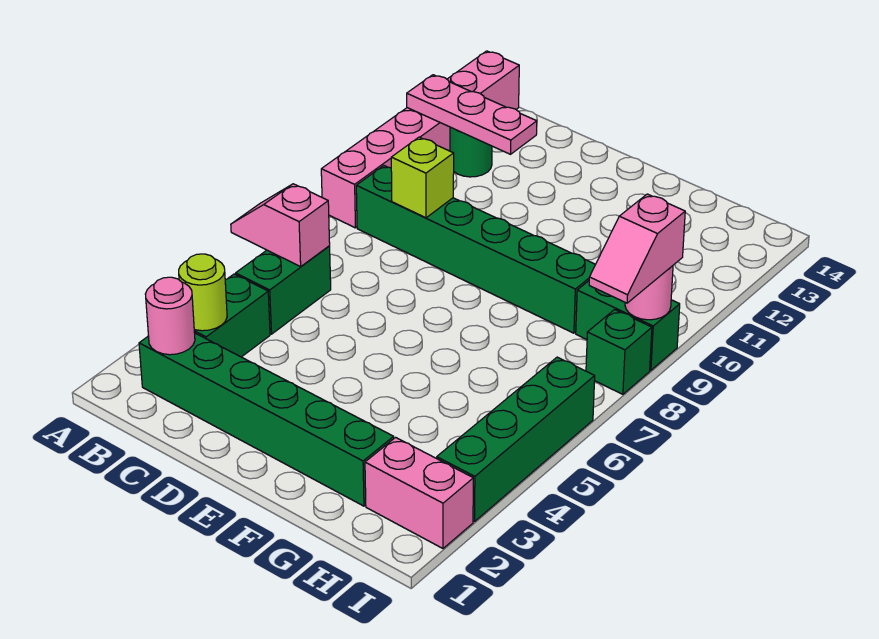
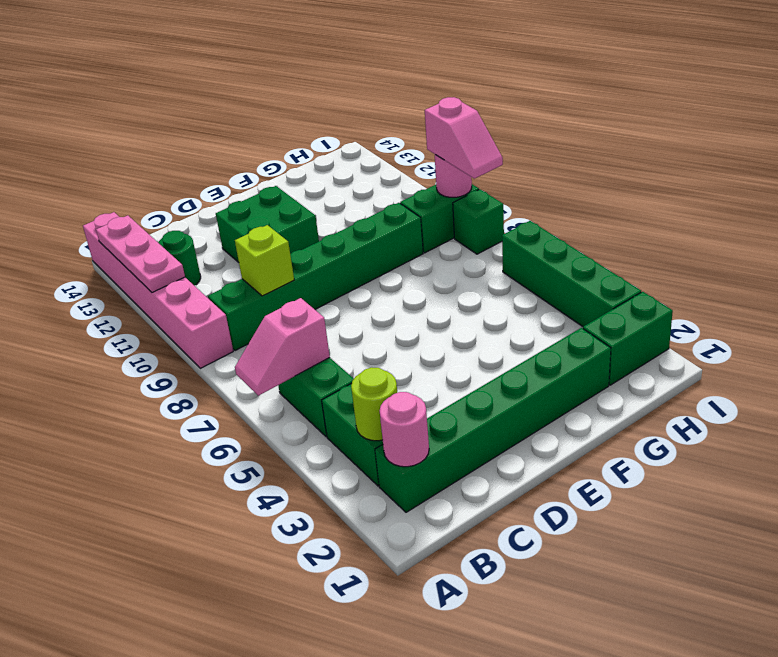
pink plate A12:C12 level 2 -> pink plate A11:A13 level 2
none -> green brick D11:E12 level 1
pink brick H2:I2 level 1 -> green brick H2:I2 level 1

